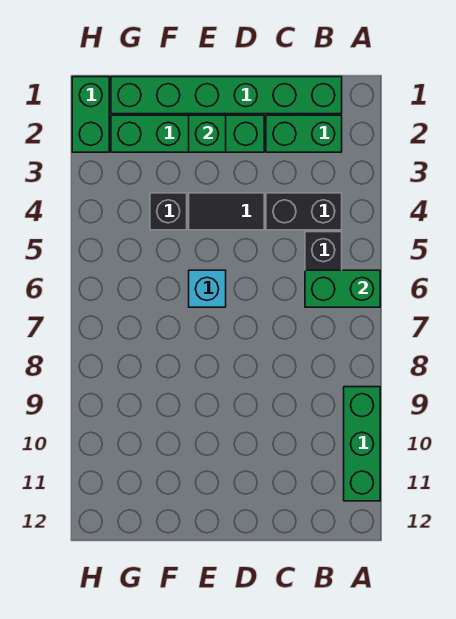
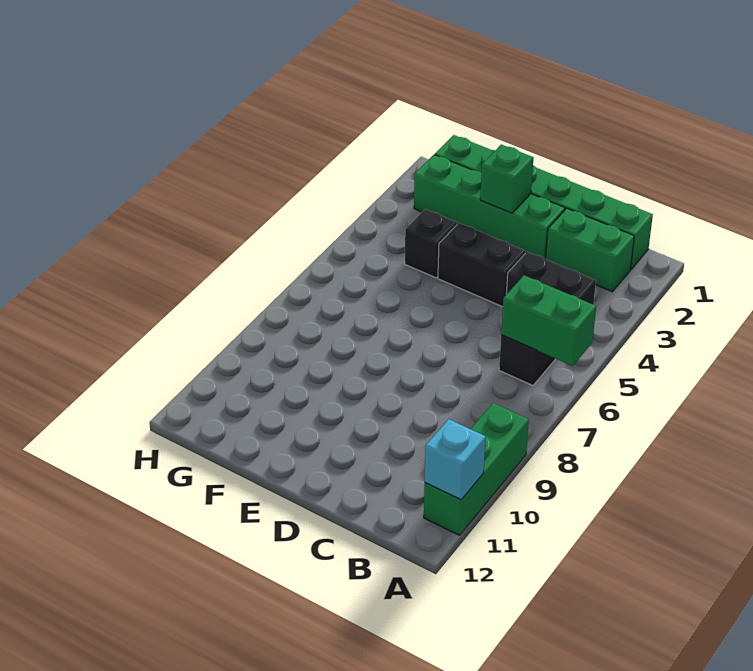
black tile D4:E4 level 1 -> black brick D4:E4 level 1
cyan brick E6 level 1 -> cyan brick A11 level 2
green brick H1:H2 level 1 -> none

